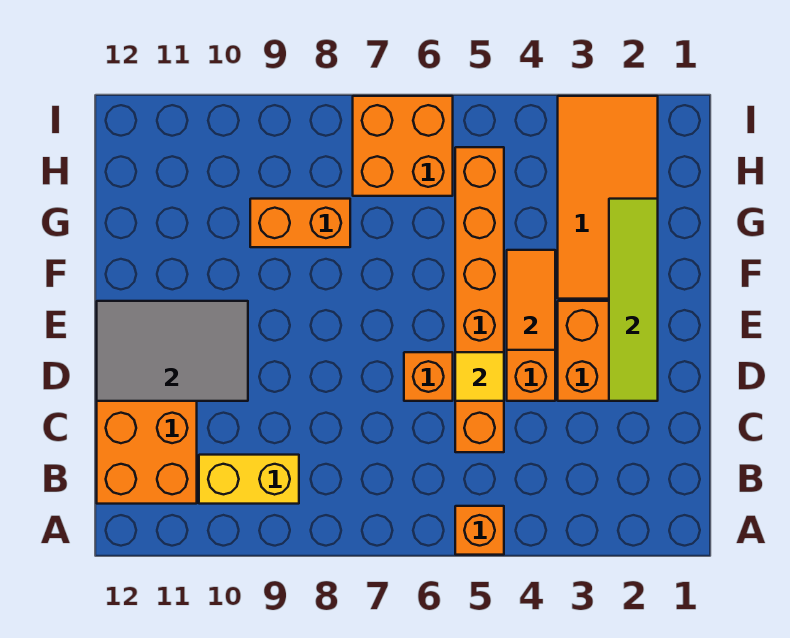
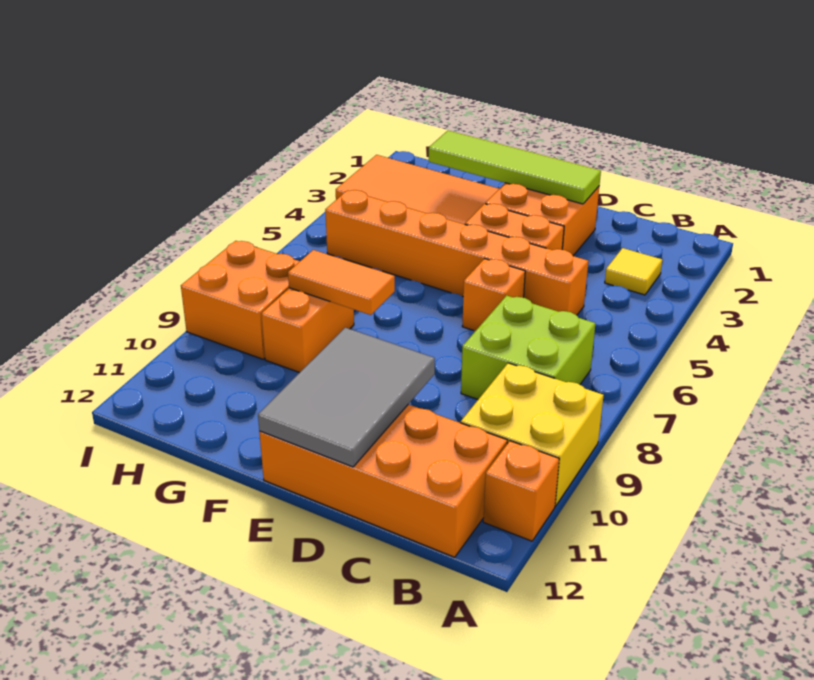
orange brick A5 level 1 -> orange brick A11 level 1
none -> lime brick B7:C8 level 1
yellow brick B9:B10 level 1 -> yellow brick A9:B10 level 1
yellow tile D5 level 2 -> yellow tile B3 level 1
orange tile E4:F4 level 2 -> orange tile F8:G8 level 2
orange brick H6:I7 level 1 -> orange brick H8:I9 level 1

